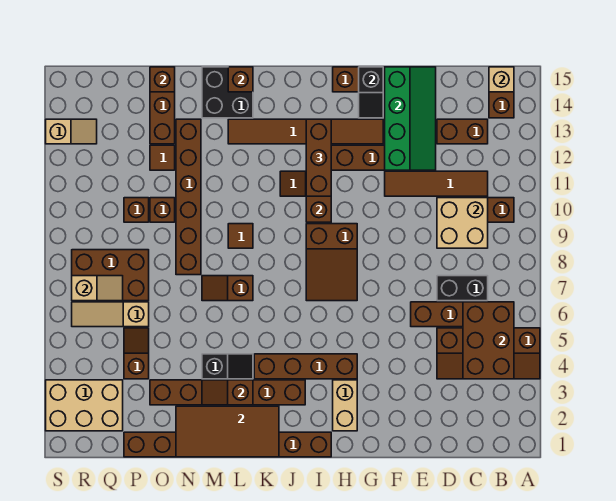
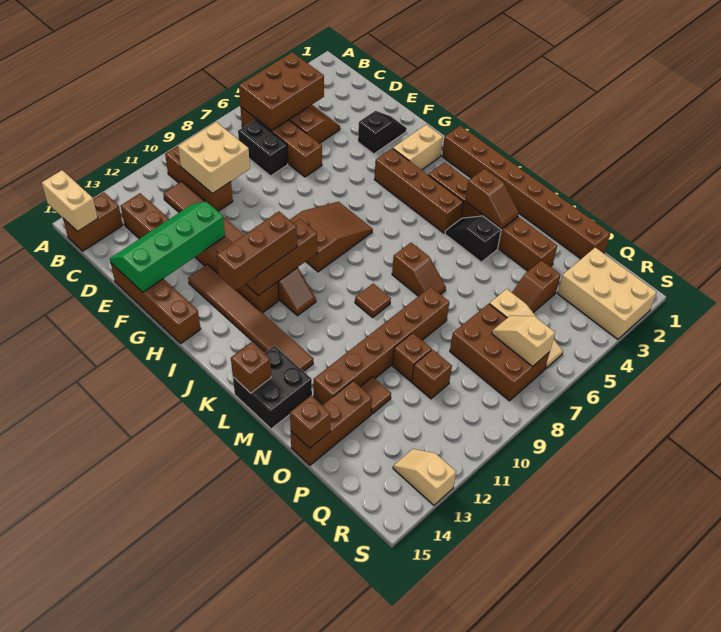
tan brick B15 level 2 -> tan brick A15:B15 level 2
black slope G14:G15 level 2 top 15 -> black slope F2:F3 level 1 top 3
brown tile K1:N2 level 2 -> none

